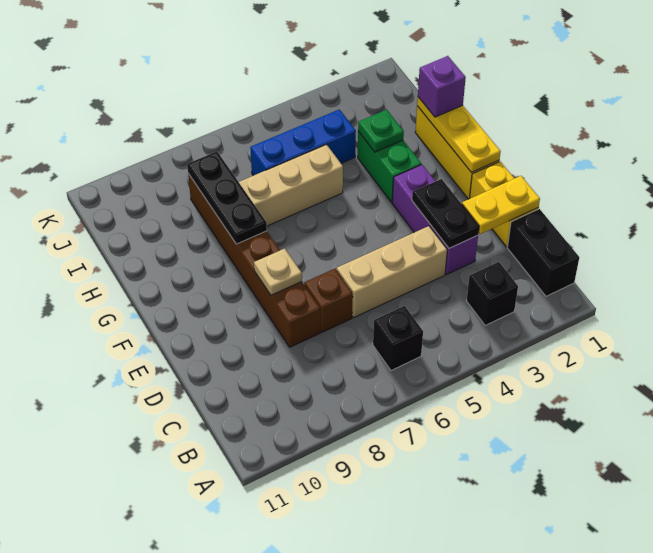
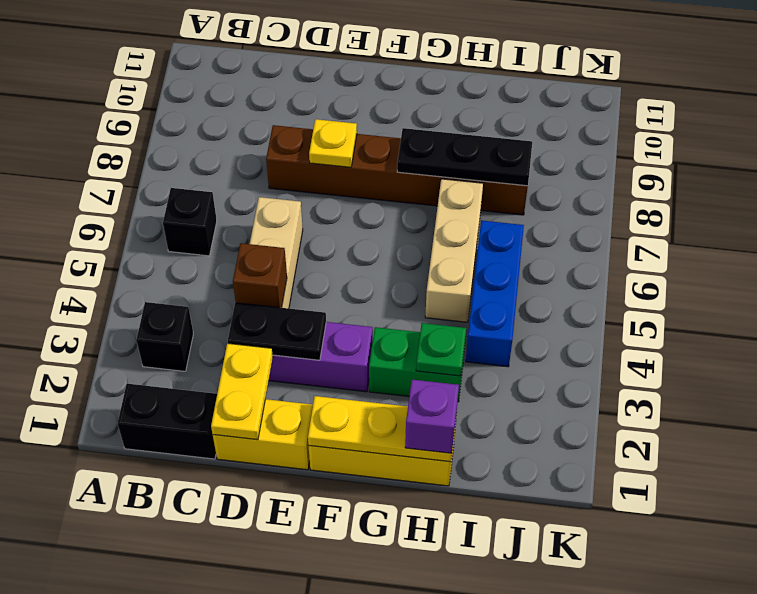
brown brick D7 level 1 -> brown brick D4 level 2
tan plate E8 level 2 -> yellow plate E8 level 2

